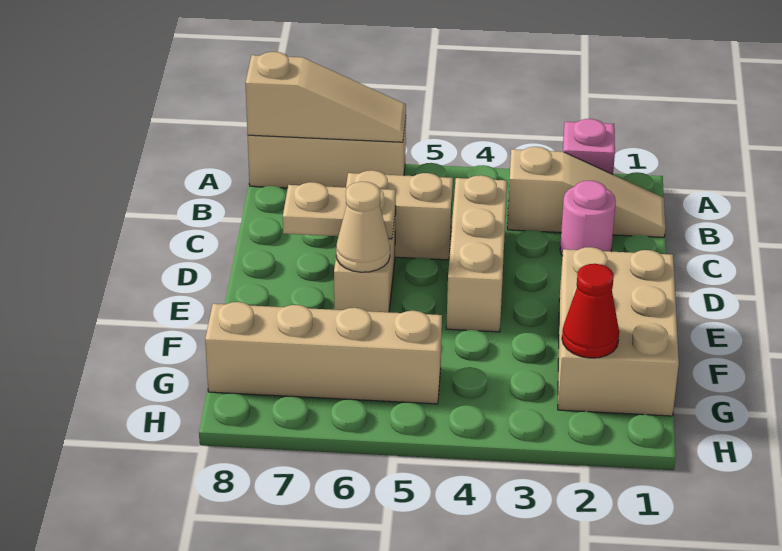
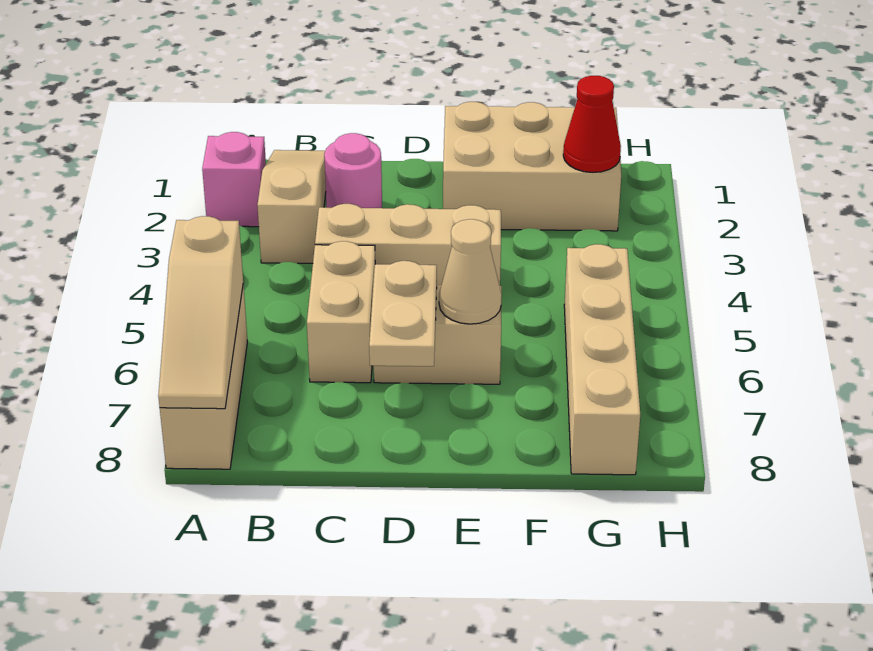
tan slope A6:A8 level 2 top 8 -> tan slope A6:A8 level 2 top 6

